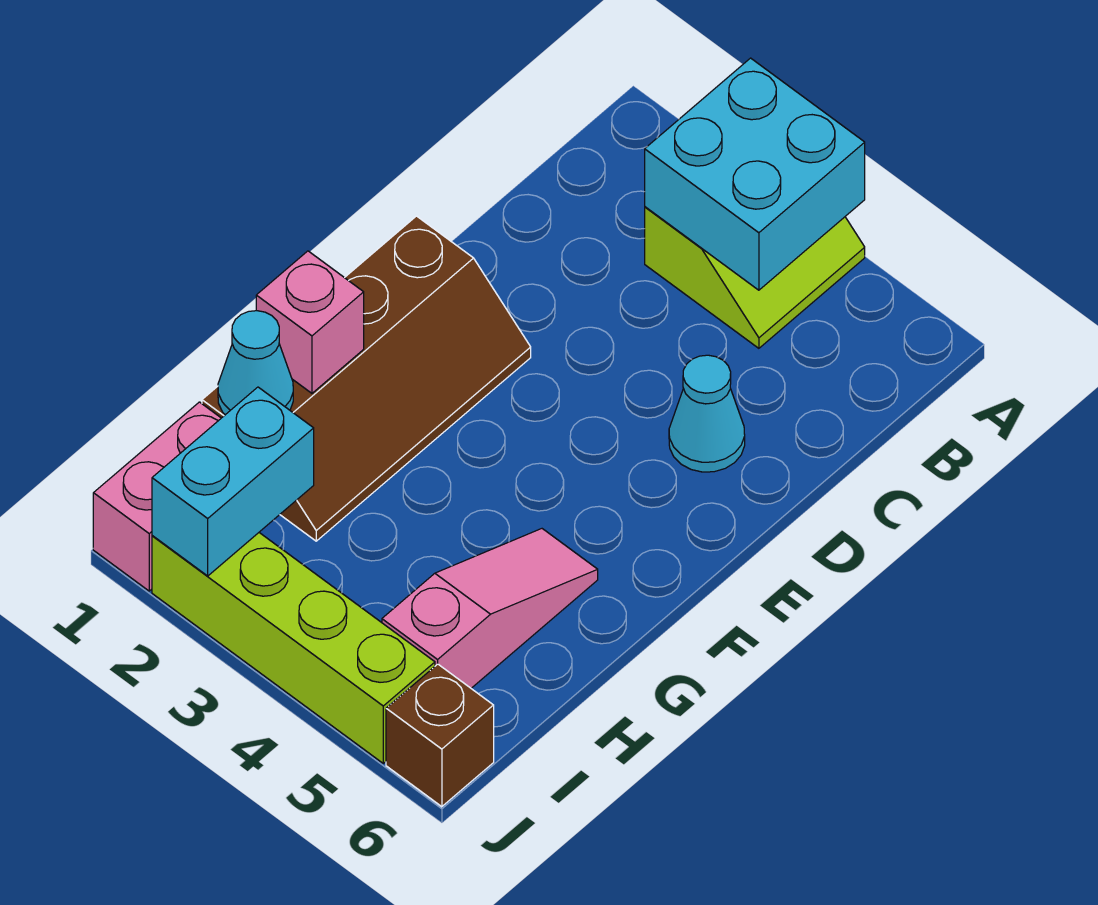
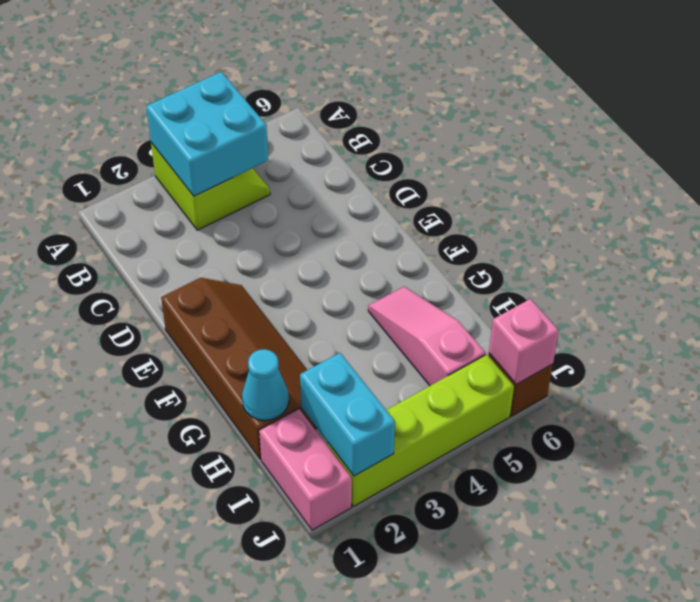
cyan cone D5 level 1 -> none
pink brick G1 level 2 -> pink brick J6 level 2

